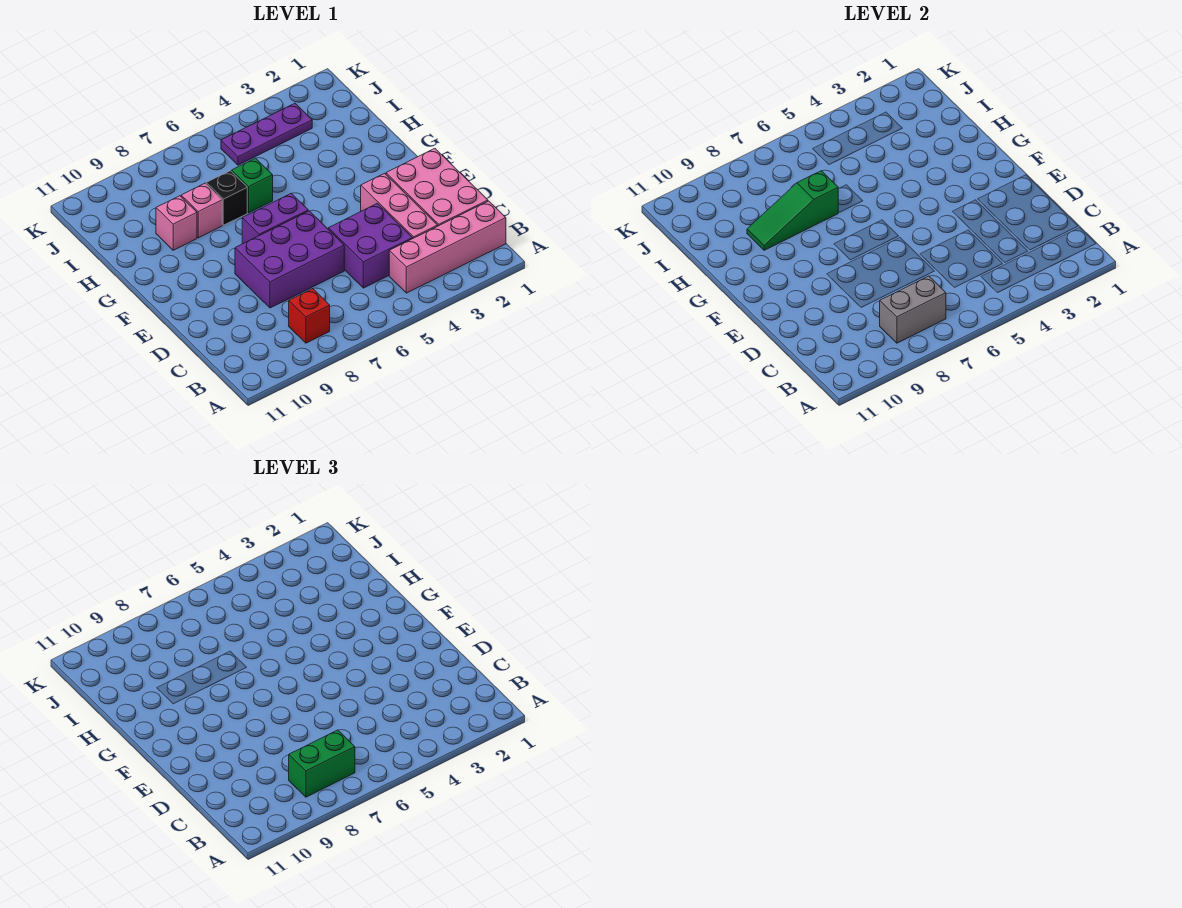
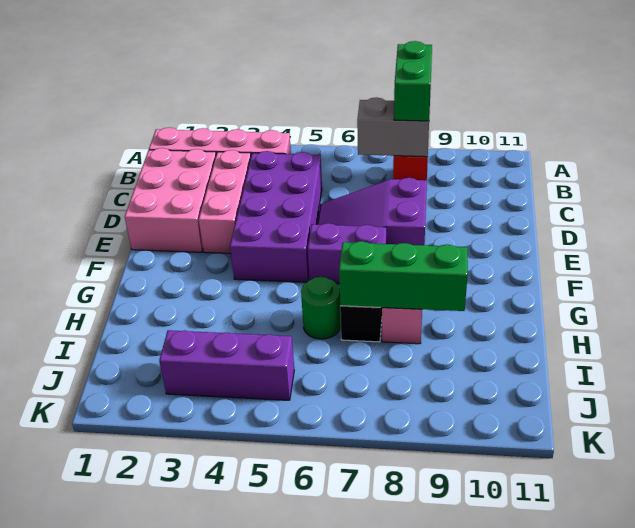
green brick B7:B8 level 3 -> green brick A8:B8 level 3
purple brick C4:D5 level 1 -> purple brick C4:F5 level 1
purple brick D6:E8 level 1 -> purple slope D6:E8 level 1 top 8
green brick H6 level 1 -> green round brick H6 level 1
green slope H7:H9 level 2 top 7 -> green brick H7:H9 level 2
pink brick H9 level 1 -> none
purple plate J3:J5 level 1 -> purple brick J3:J5 level 1

